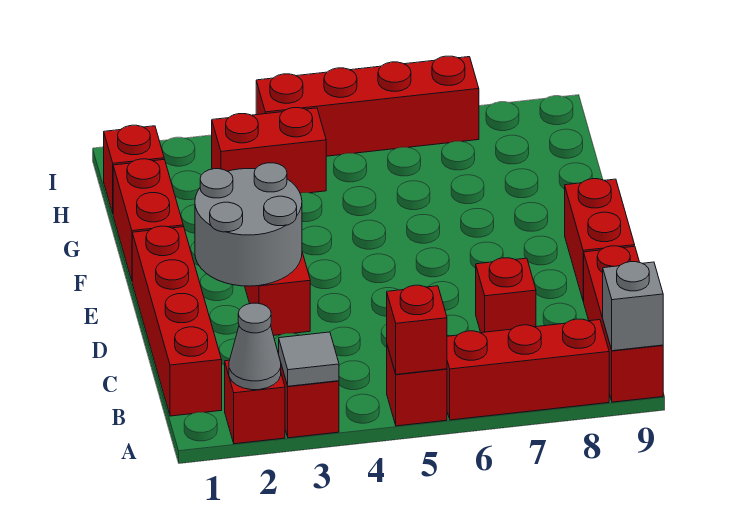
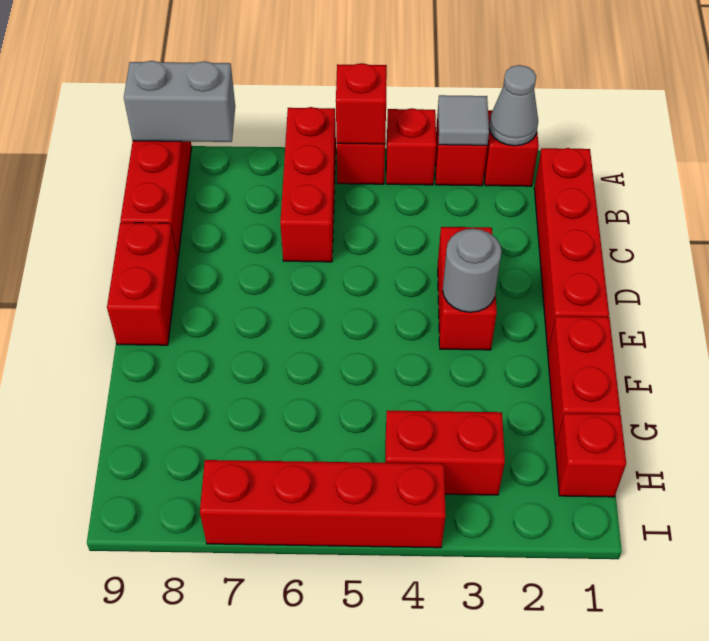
red brick A6:A8 level 1 -> red brick A6:C6 level 1
grey brick A9 level 2 -> grey brick A8:A9 level 2
red brick C7 level 1 -> red brick A4 level 1
grey round brick D2:E3 level 2 -> grey round brick E3 level 2

